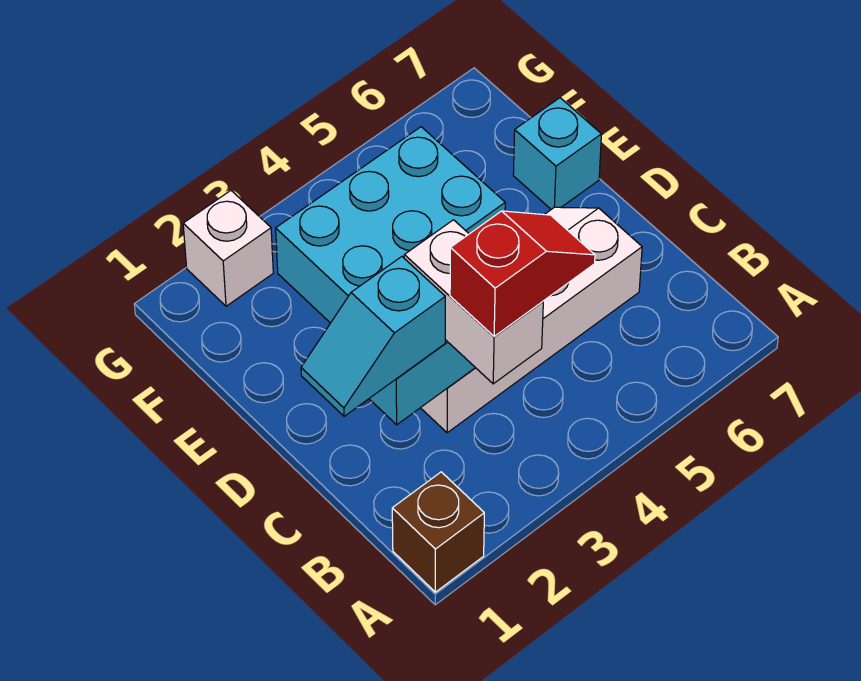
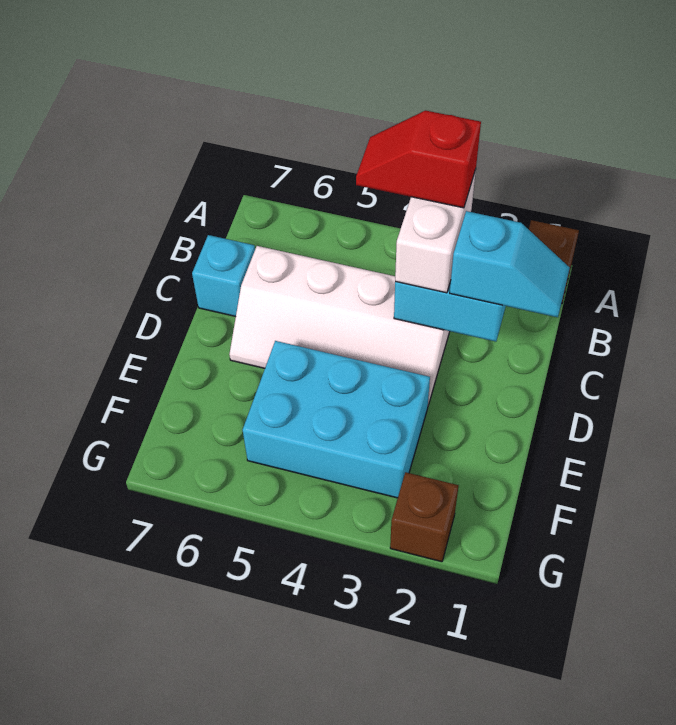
cyan brick E7 level 1 -> cyan brick C7 level 1
white brick G2 level 1 -> brown brick G2 level 1

